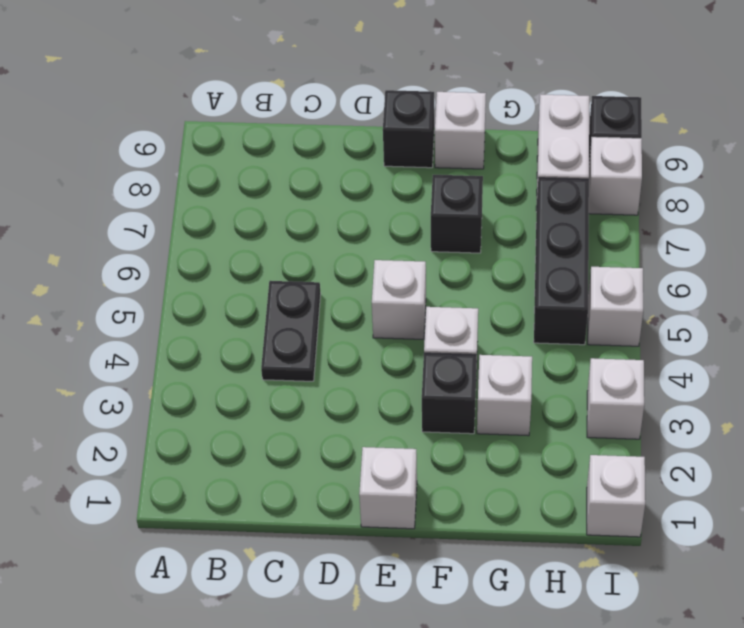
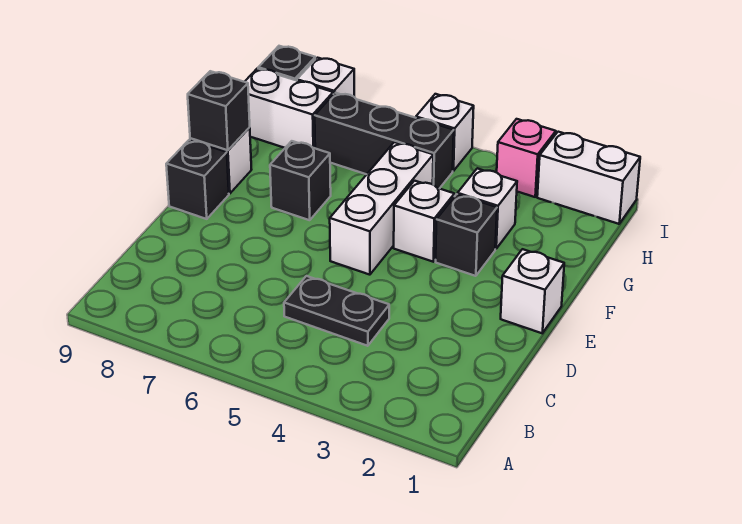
white brick E5 level 1 -> white brick E5:G5 level 1
none -> black brick F9 level 2
white brick I1 level 1 -> white brick I1:I2 level 1
white brick I3 level 1 -> pink brick I3 level 1

